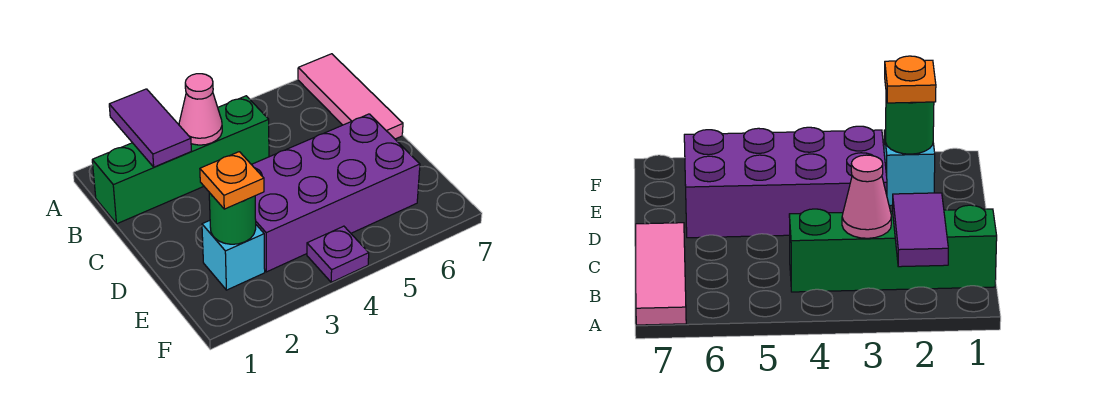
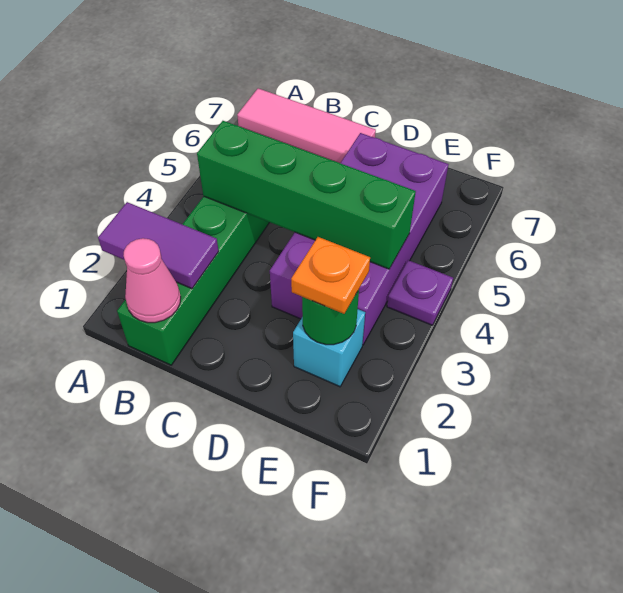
pink cone B3 level 2 -> pink cone B1 level 2
none -> green brick B4:E4 level 2

